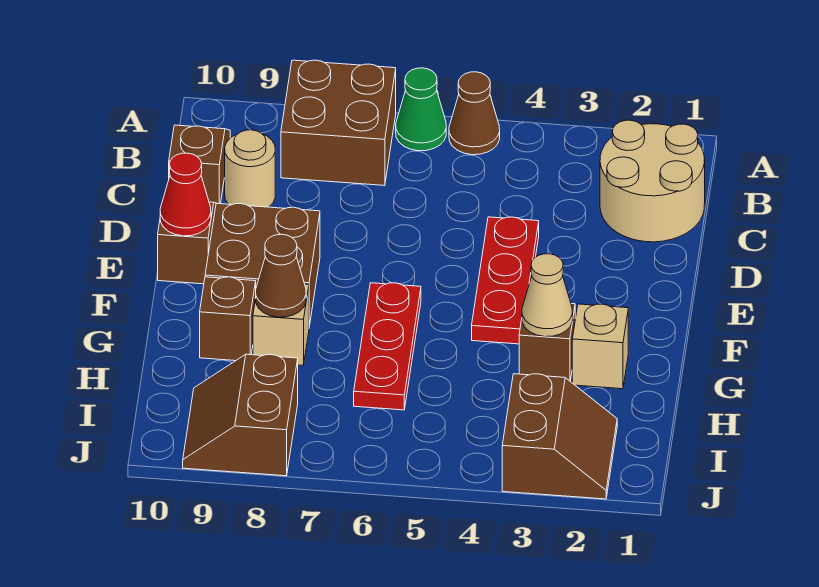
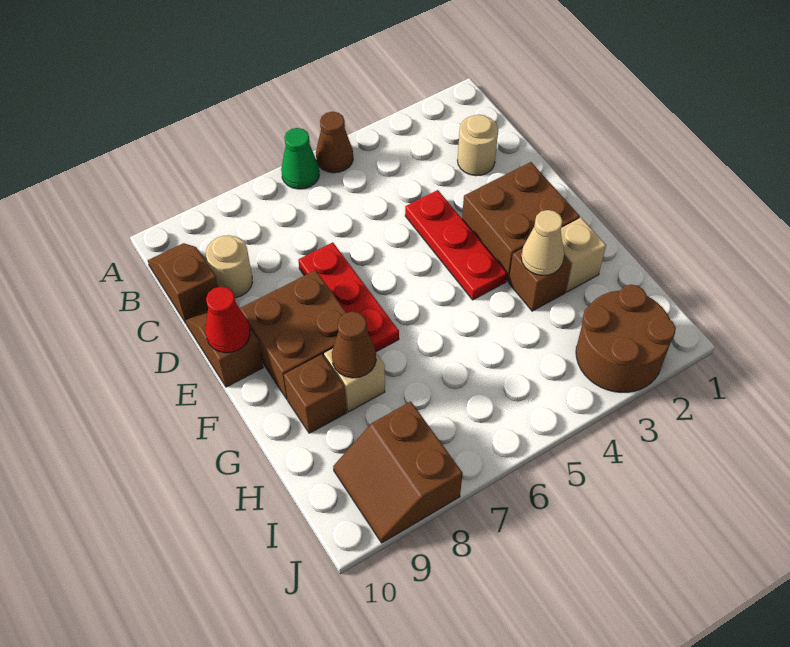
brown brick A7:B8 level 1 -> brown brick E2:F3 level 1
tan round brick B1:C2 level 1 -> tan round brick C2 level 1
red plate F6:H6 level 1 -> red plate D7:F7 level 1
brown slope I2:J3 level 1 top 3 -> brown round brick I2:J3 level 1

